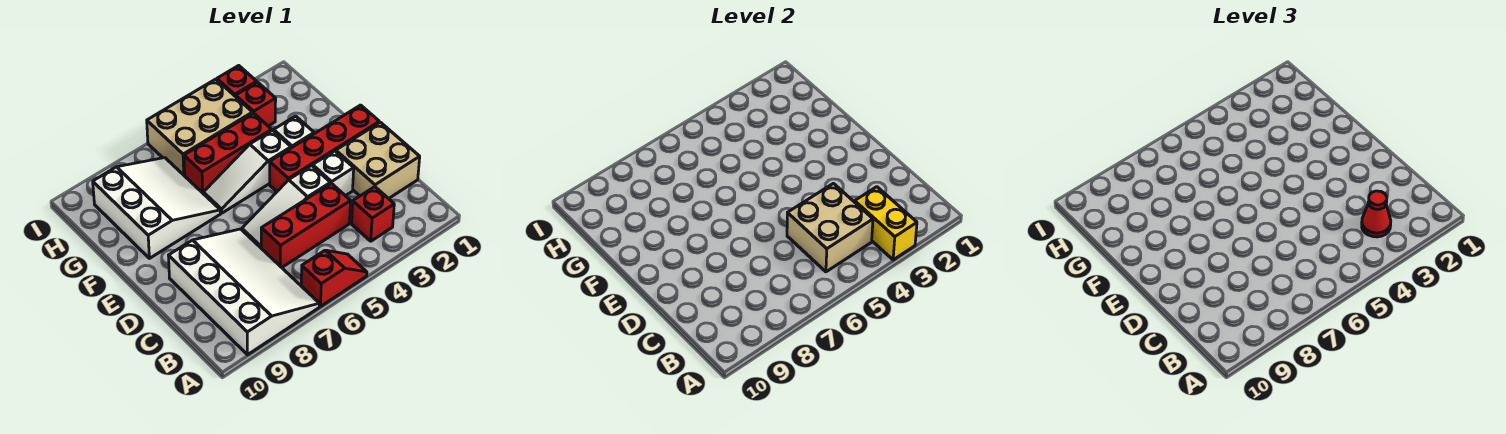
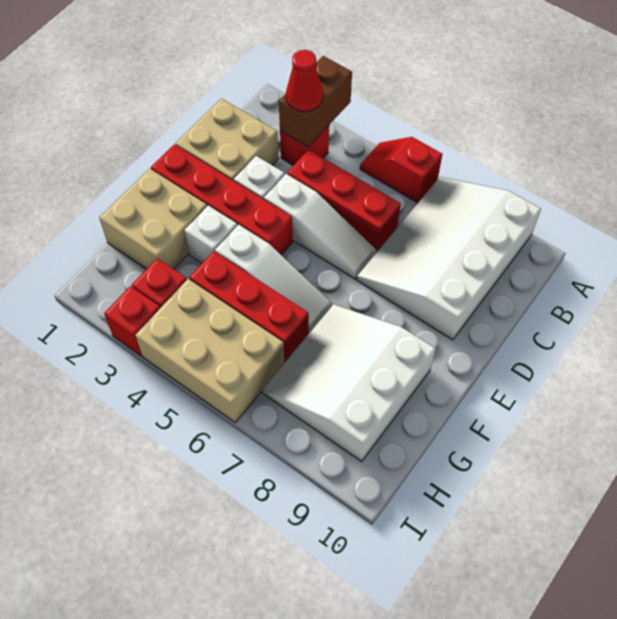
yellow brick A3:B3 level 2 -> brown brick A3:B3 level 2
tan brick B4:C5 level 2 -> tan brick F1:G2 level 1

